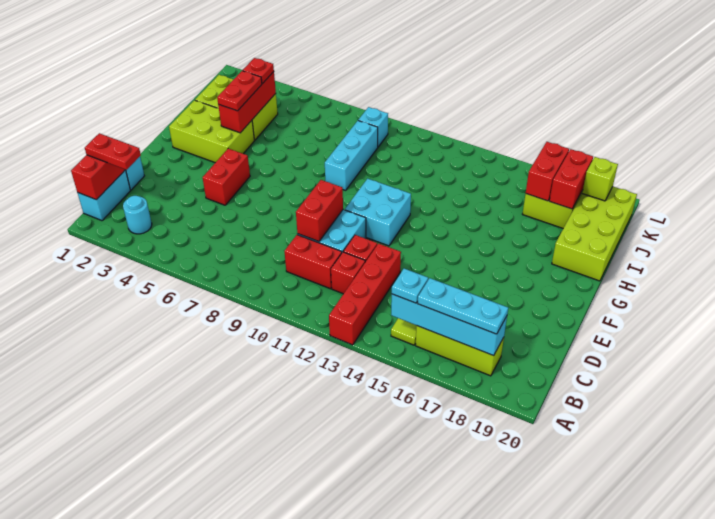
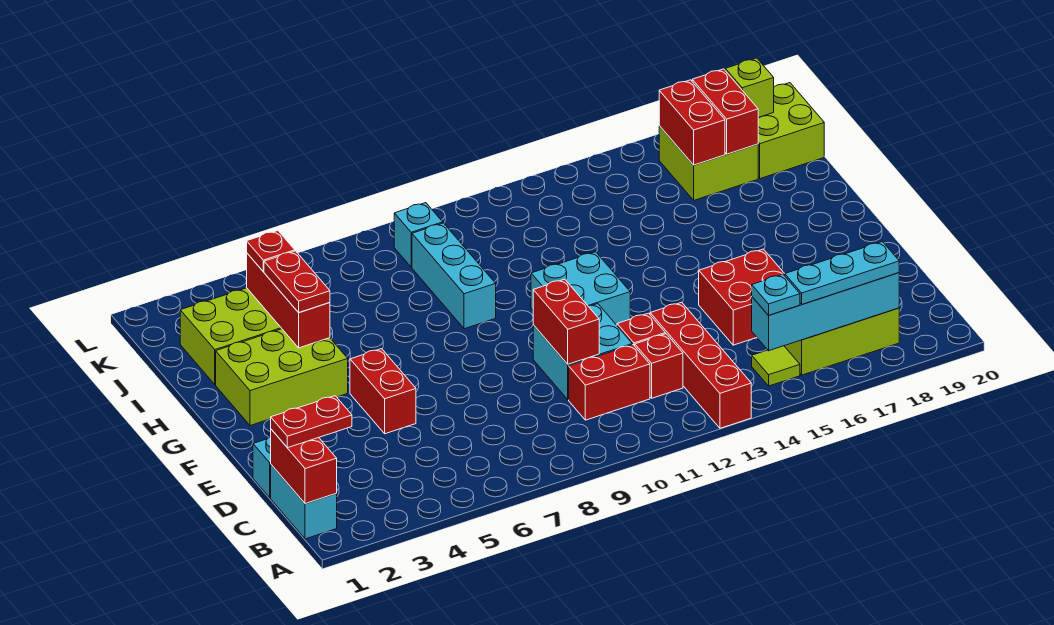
cyan round brick B3 level 1 -> none
none -> red brick D15:E16 level 1
lime brick H19:K20 level 1 -> lime brick J19:K20 level 1

